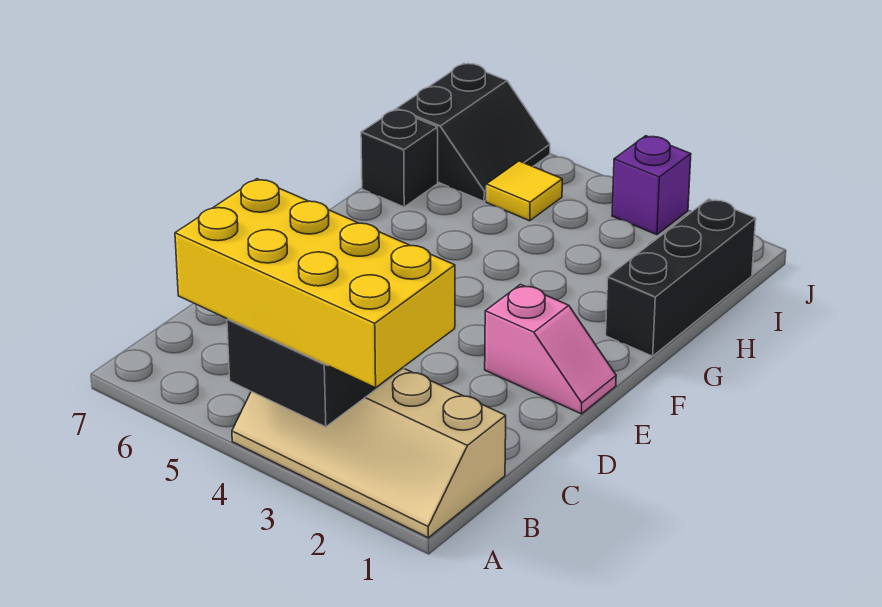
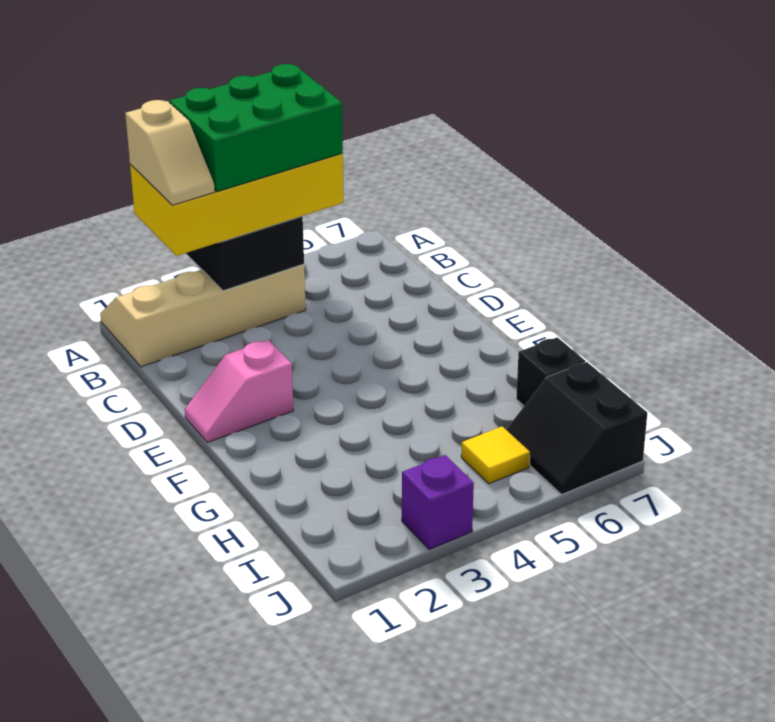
none -> tan slope A2:B2 level 4 top A
none -> green brick A3:B5 level 4
black brick G1:I1 level 1 -> none

